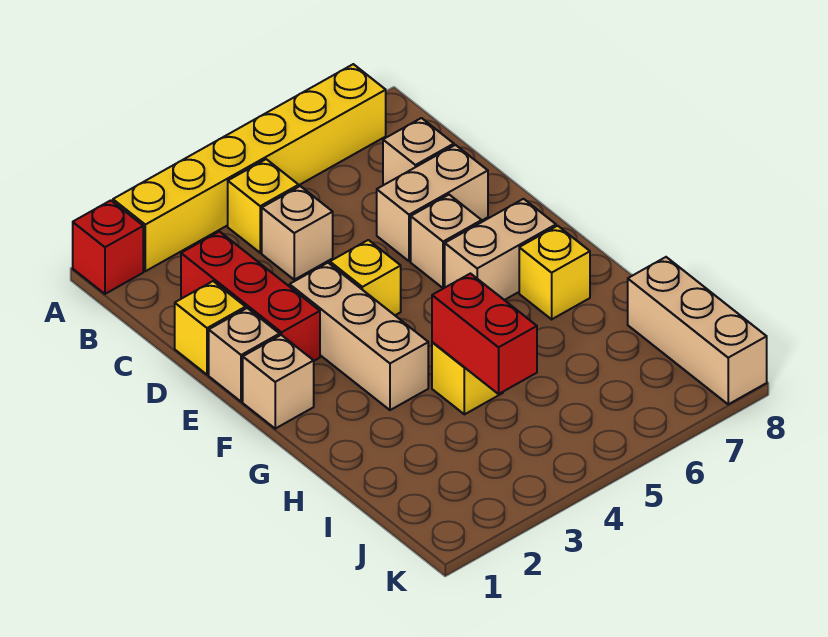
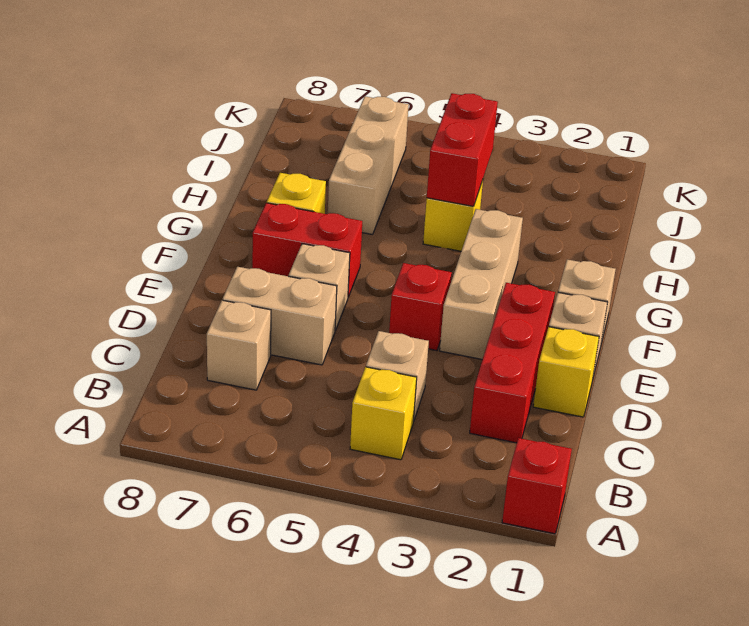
yellow brick A2:A7 level 1 -> none
yellow brick E4 level 1 -> red brick E4 level 1
tan brick F6:F7 level 1 -> red brick F6:F7 level 1
tan brick I8:K8 level 1 -> tan brick H6:J6 level 1

